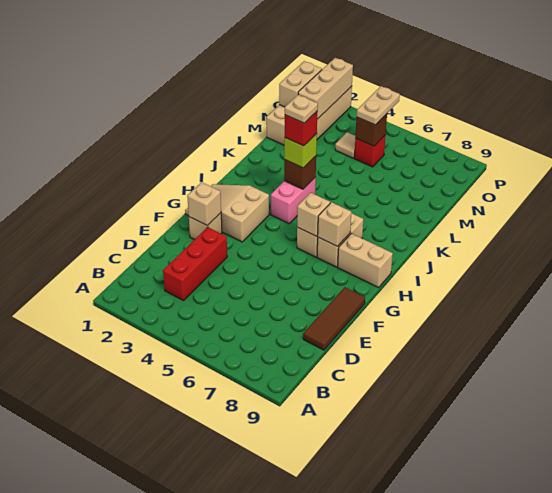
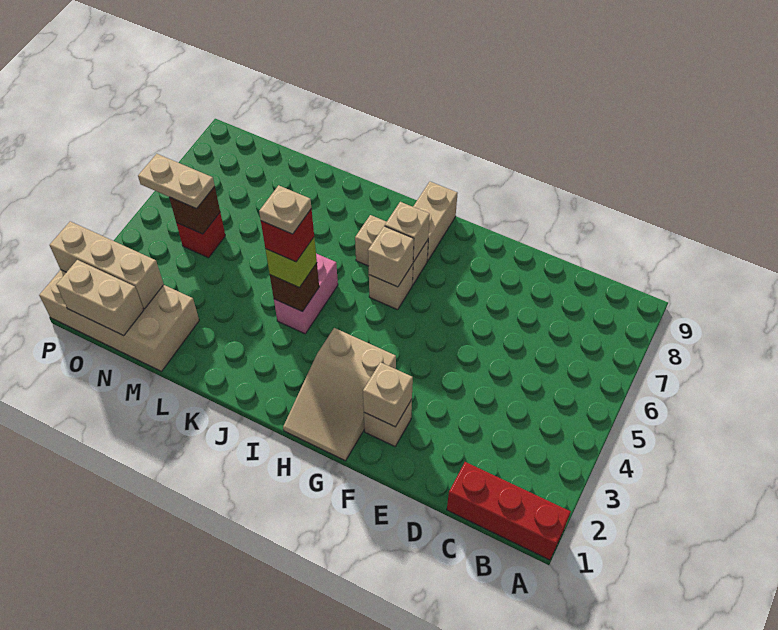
red brick C3:E3 level 1 -> red brick A1:C1 level 1
brown tile D9:F9 level 1 -> none
pink brick I4:J4 level 1 -> pink brick J4:J5 level 1
tan tile N4 level 1 -> none

